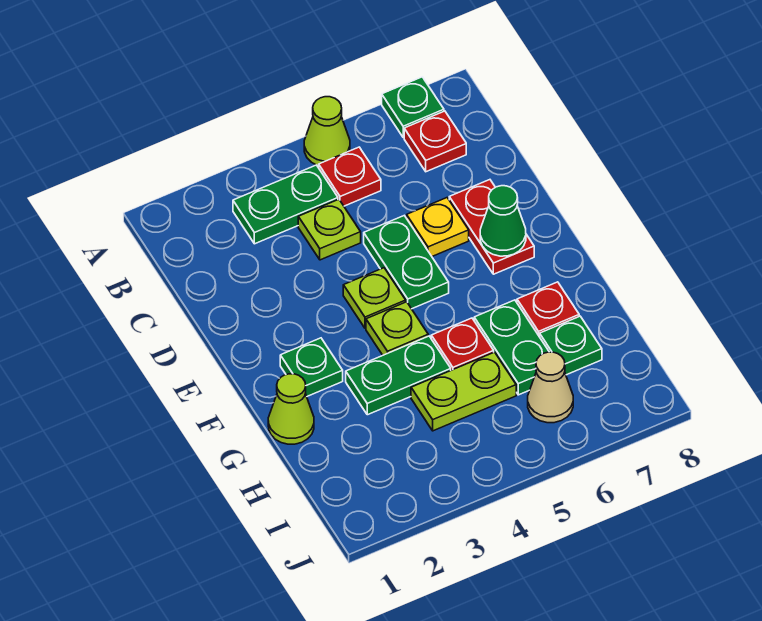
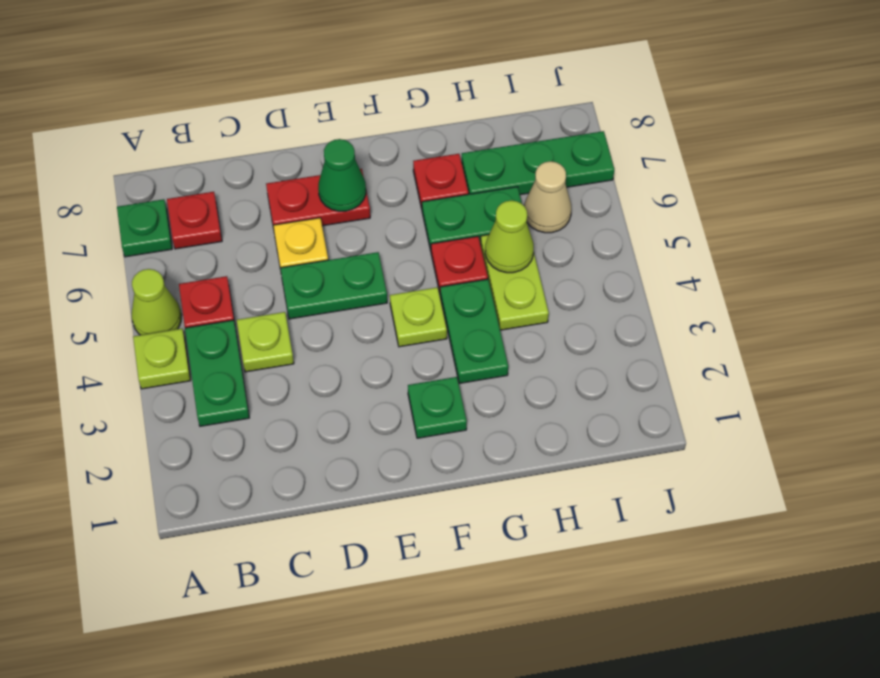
lime plate E4 level 1 -> lime plate A4 level 1
lime cone G1 level 1 -> lime cone H5 level 2
green plate H7 level 1 -> green plate H7:J7 level 1

